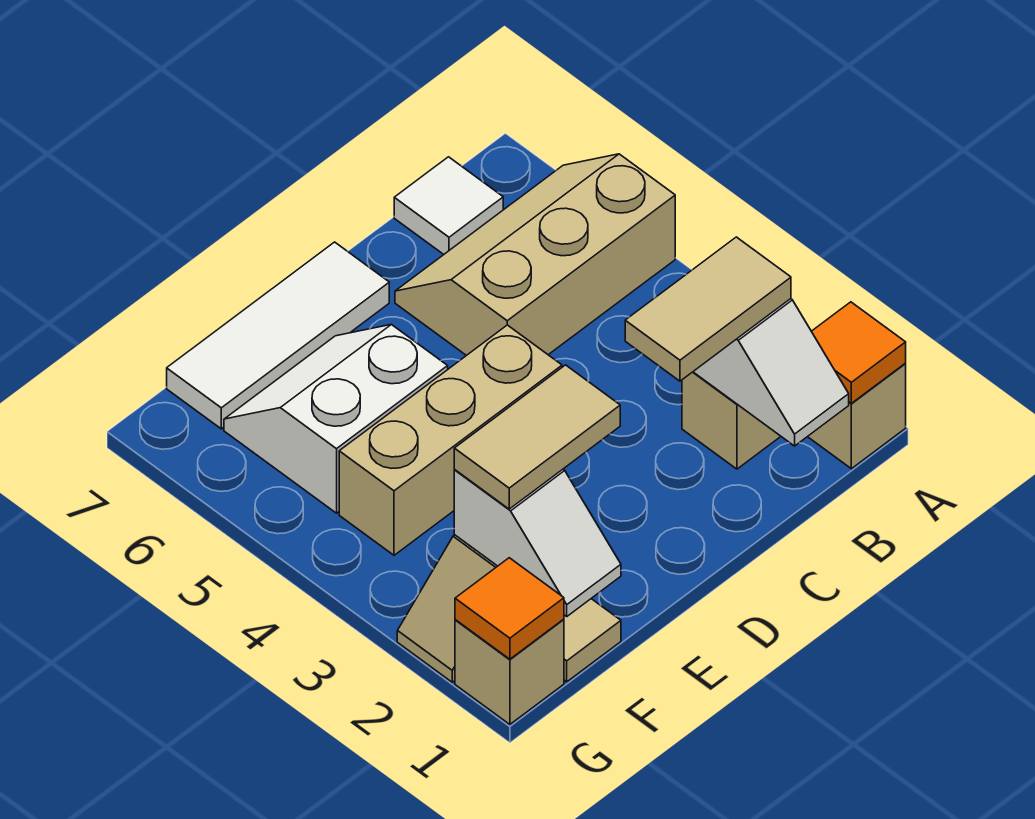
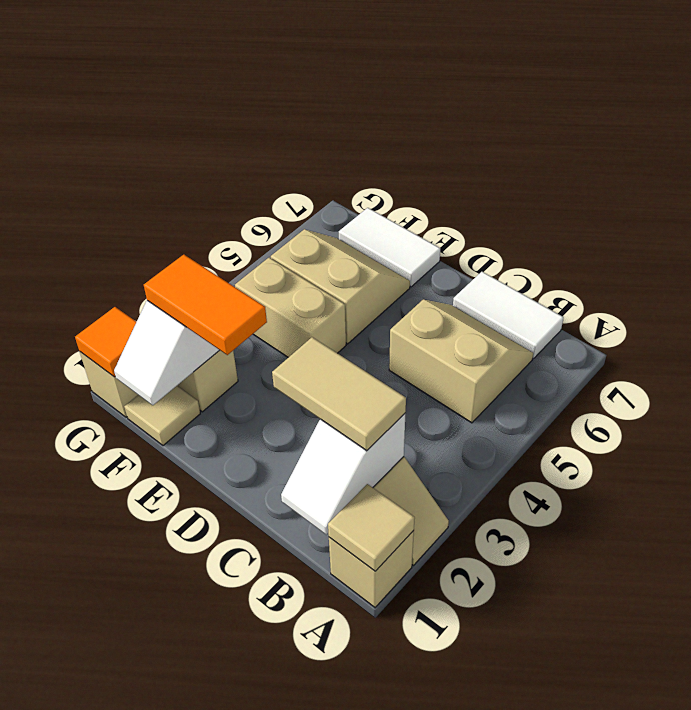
orange tile A1 level 2 -> tan tile A1 level 2
tan slope A5:C6 level 1 top 5 -> tan slope B5:C6 level 1 top 5
white tile B7 level 1 -> white tile B7:C7 level 1
tan brick D4:F4 level 1 -> tan brick E4:F4 level 1
white tile D7:F7 level 1 -> white tile E7:F7 level 1
tan tile E2:F2 level 3 -> orange tile E2:F2 level 3
white slope E5:F6 level 1 top 5 -> tan slope E5:F6 level 1 top 5

